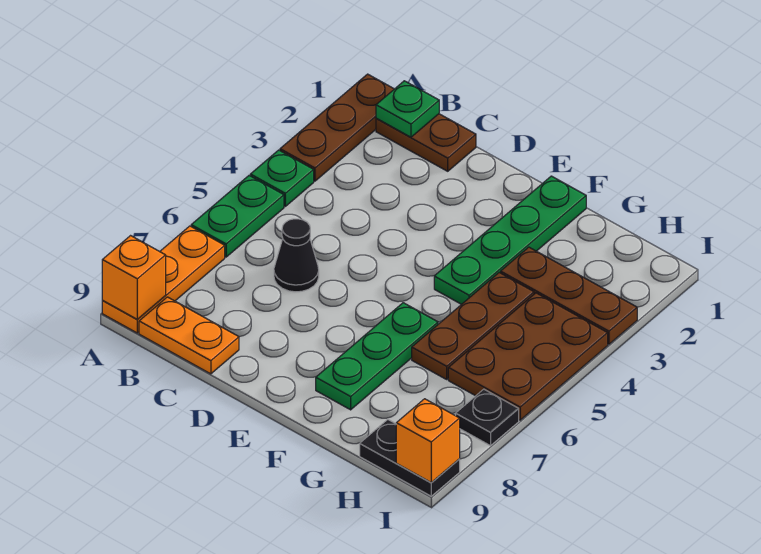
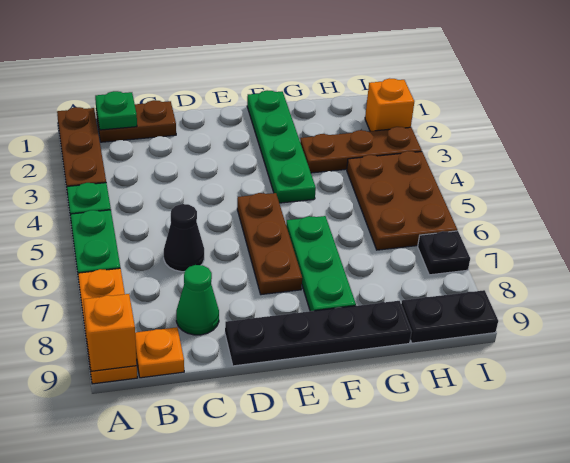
orange plate B9:C9 level 1 -> orange plate B9 level 1
none -> green cone C8 level 1
none -> black plate D9:G9 level 1
brown plate G4:G6 level 1 -> brown plate E5:E7 level 1
orange brick I9 level 2 -> orange brick I2 level 1

